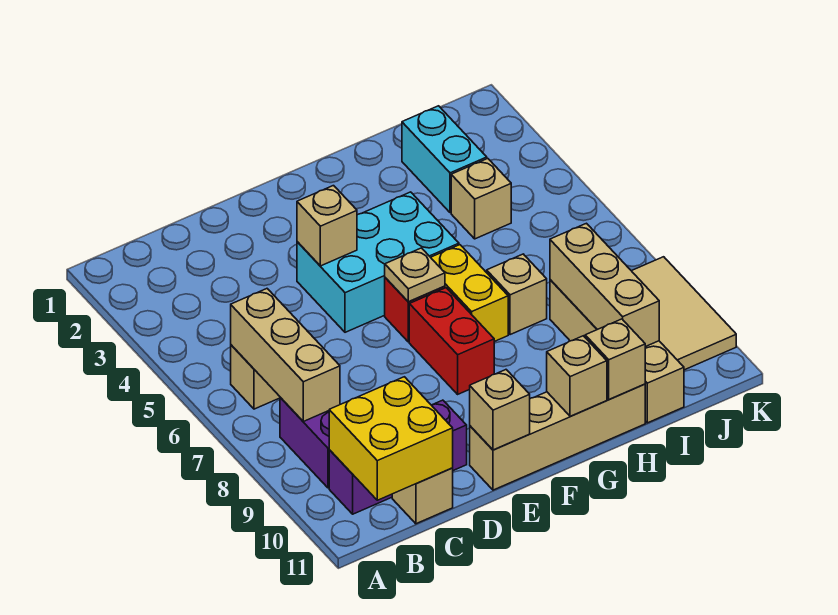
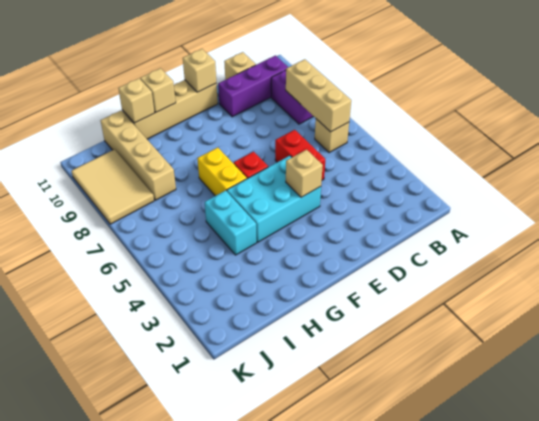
yellow brick B10:C11 level 2 -> none
tan plate F6 level 2 -> none
red brick F7:F8 level 1 -> red brick D5:D6 level 1
tan brick H7 level 1 -> none
cyan brick I2:I3 level 1 -> cyan brick H4:H5 level 1
tan brick I4 level 1 -> none
tan brick I8:I10 level 2 -> none

